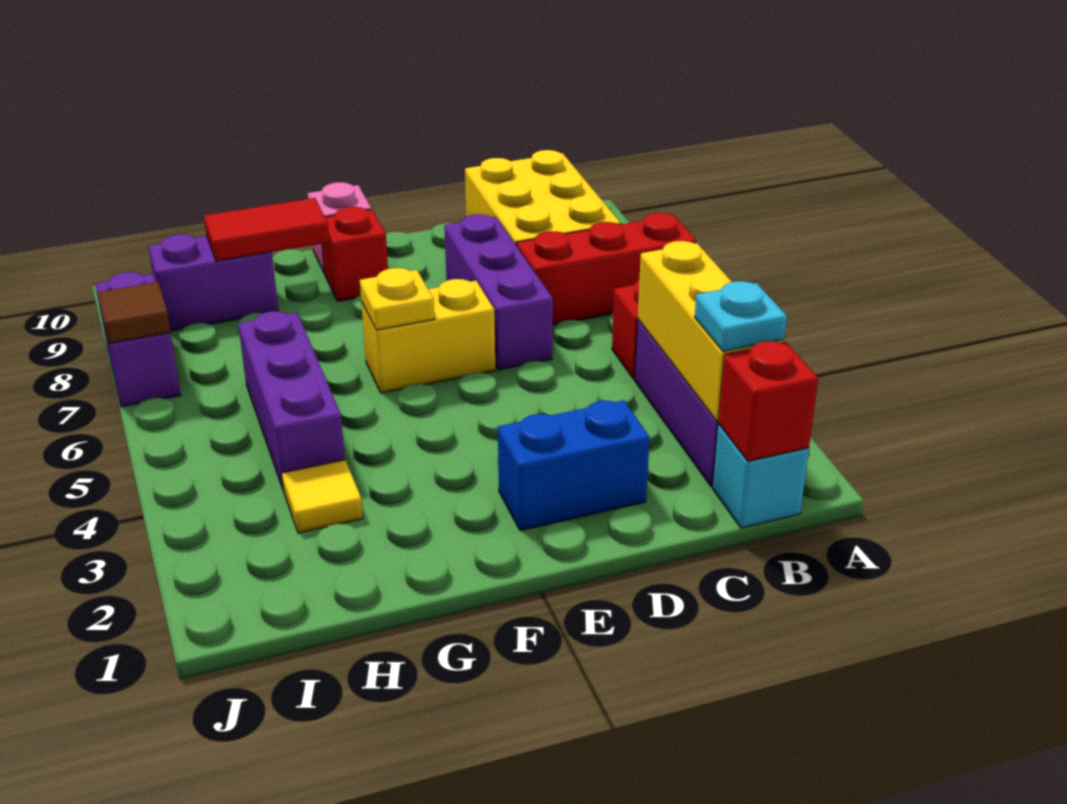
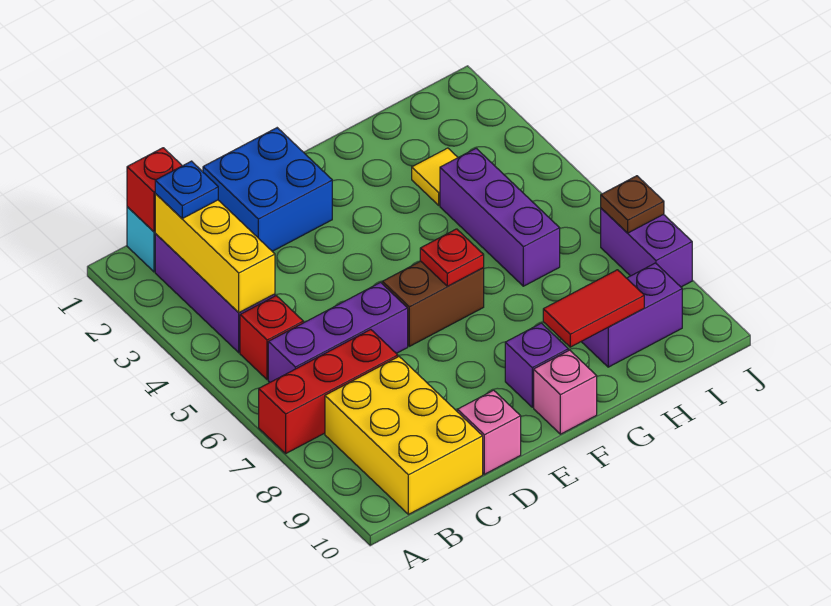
cyan plate B2 level 3 -> blue plate B2 level 3
blue brick D2:E2 level 1 -> blue brick D1:E2 level 1
purple brick D6:D8 level 1 -> purple brick B6:D6 level 1
none -> pink brick D10 level 1
yellow brick E6:F6 level 1 -> brown brick E6:F6 level 1
yellow plate F6 level 2 -> red plate F6 level 2
red brick F9 level 1 -> purple brick F9 level 1
brown tile J7 level 2 -> brown plate J7 level 2

